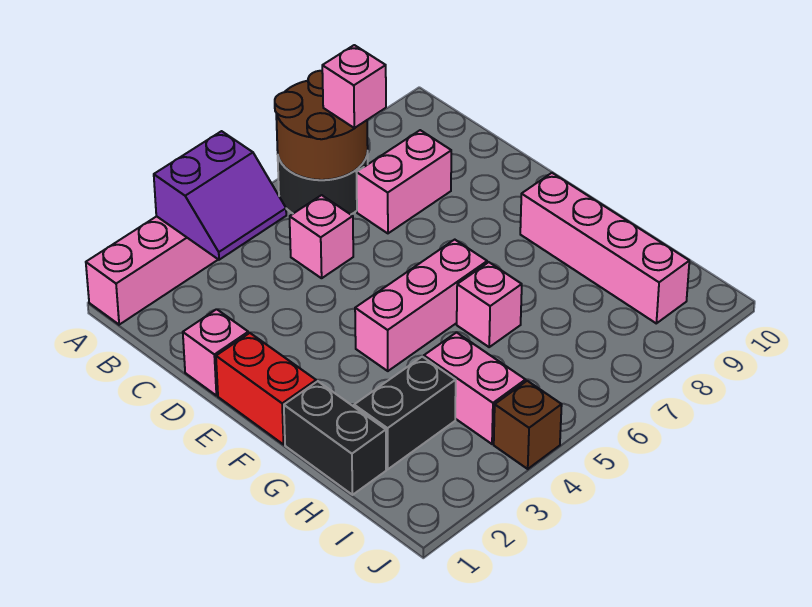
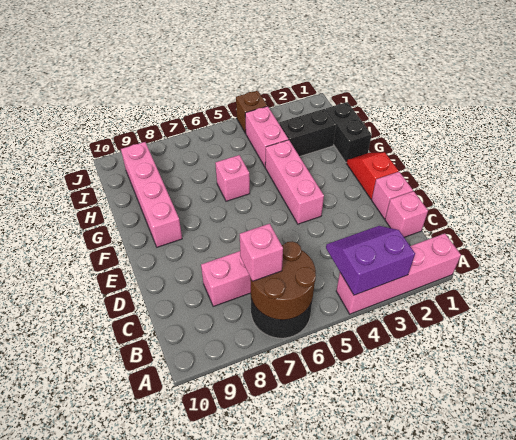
pink brick C5 level 1 -> pink brick C1 level 1
red brick E1:F1 level 1 -> red slope E1:F1 level 1 top E
pink brick F4:F6 level 1 -> pink brick E4:G4 level 1

